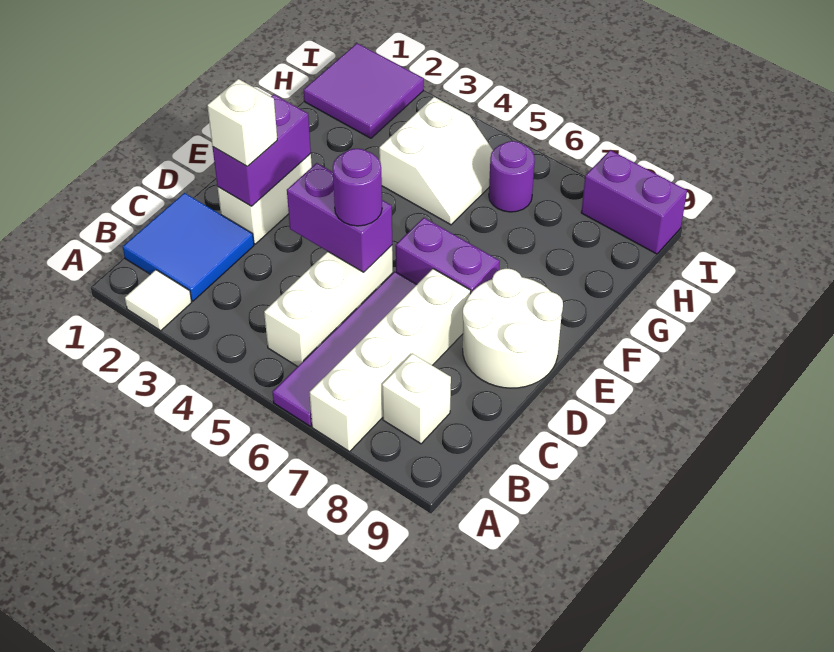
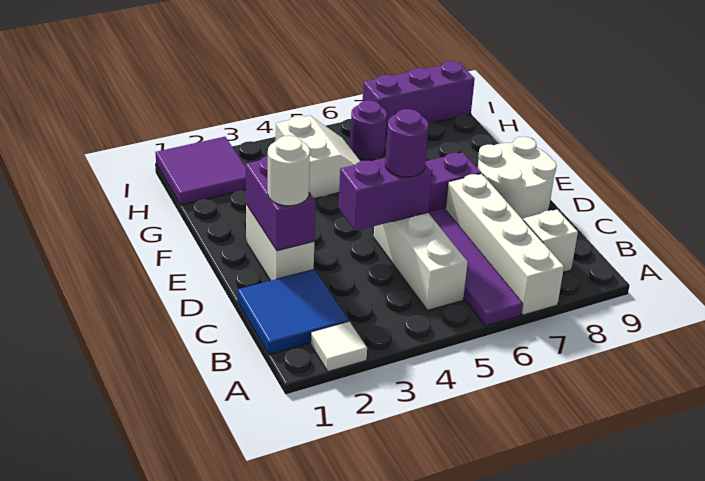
white brick D2 level 3 -> white round brick D2 level 3
purple brick I8:I9 level 1 -> purple brick I7:I9 level 1

